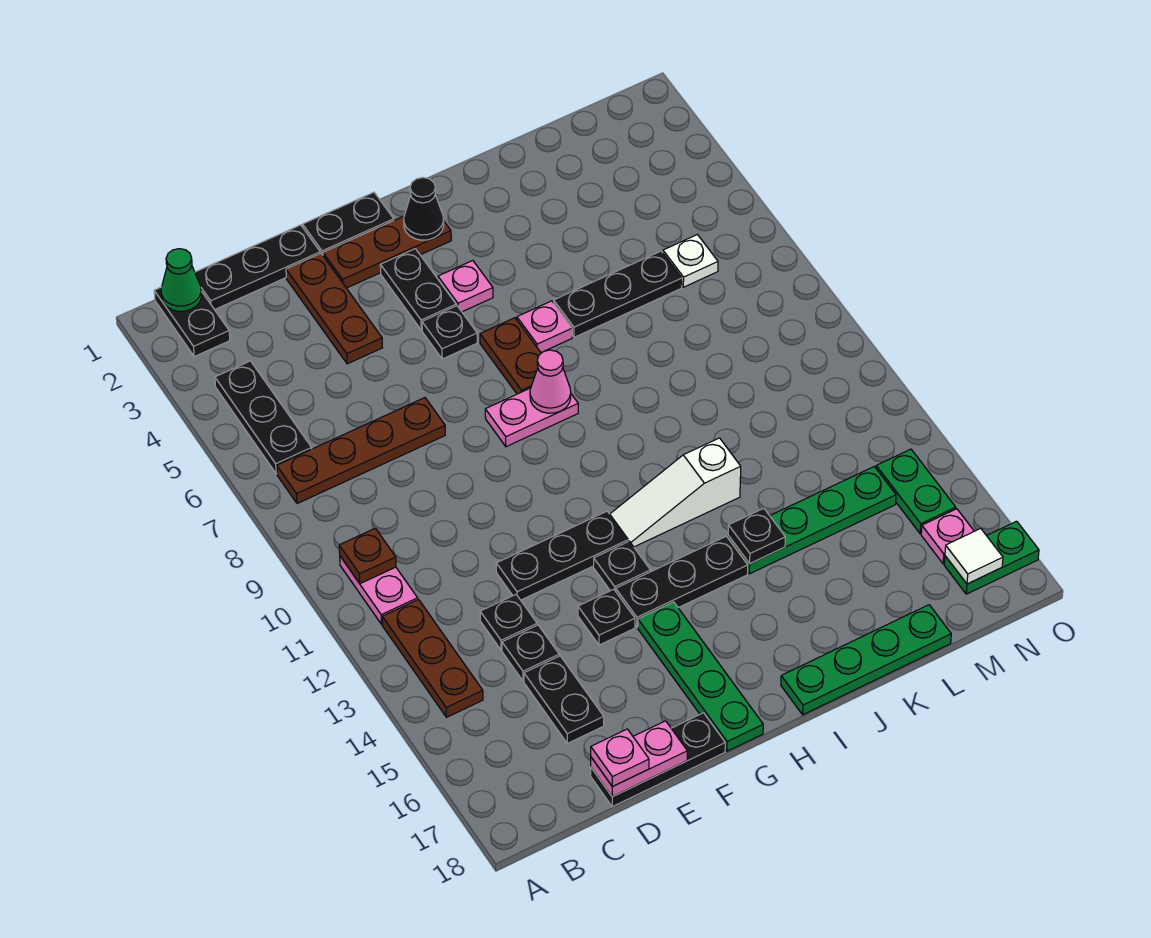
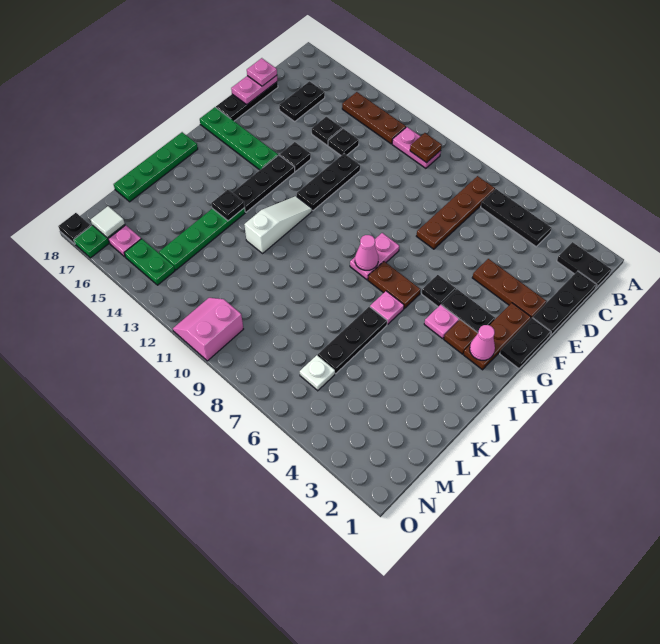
green cone B1 level 2 -> none
black plate D15:D16 level 1 -> black plate C16:D16 level 1
black plate G13 level 1 -> black plate O18 level 1
black cone H2 level 2 -> pink cone H2 level 2
none -> brown plate H3 level 1
none -> pink slope N10:O11 level 1 top 10

